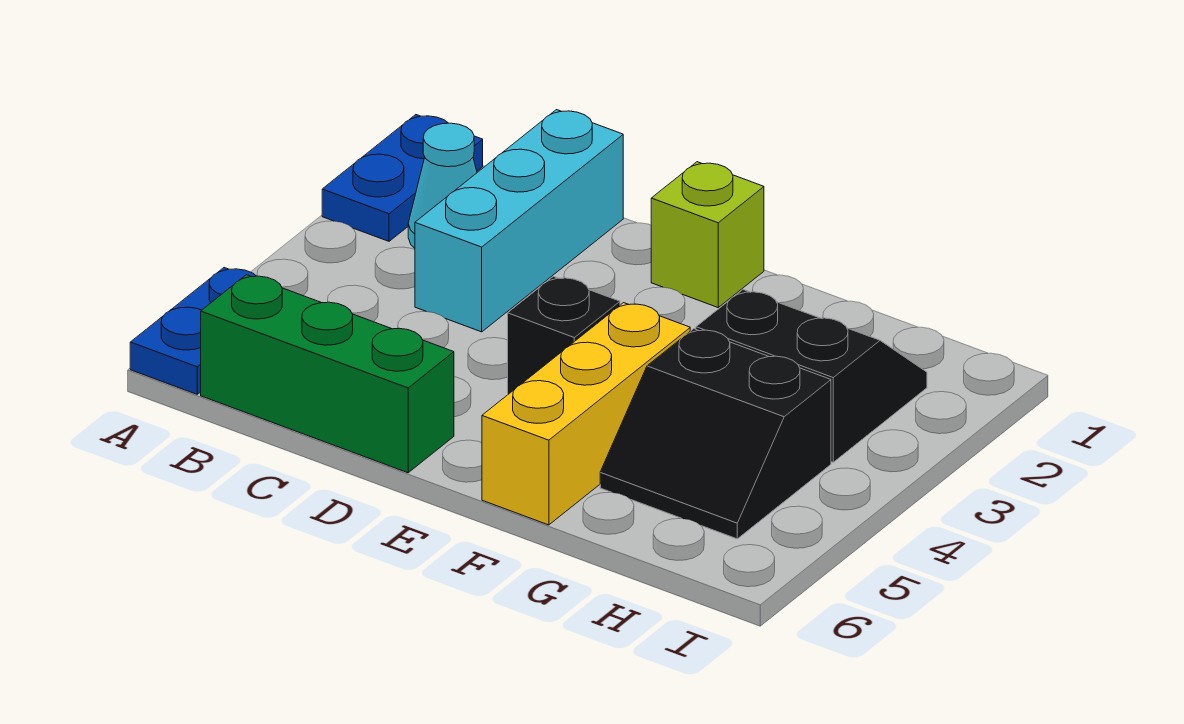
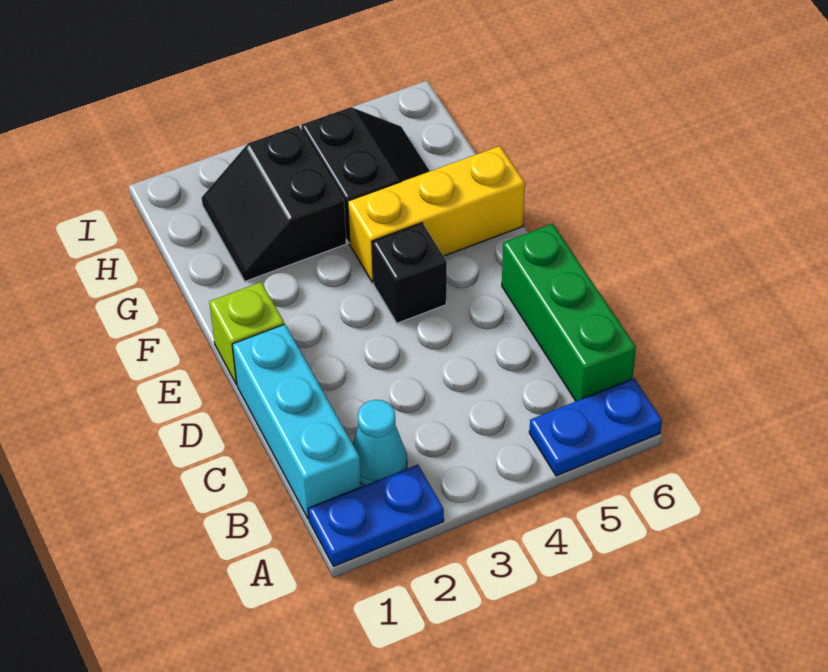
cyan brick C1:C3 level 1 -> cyan brick B1:D1 level 1

